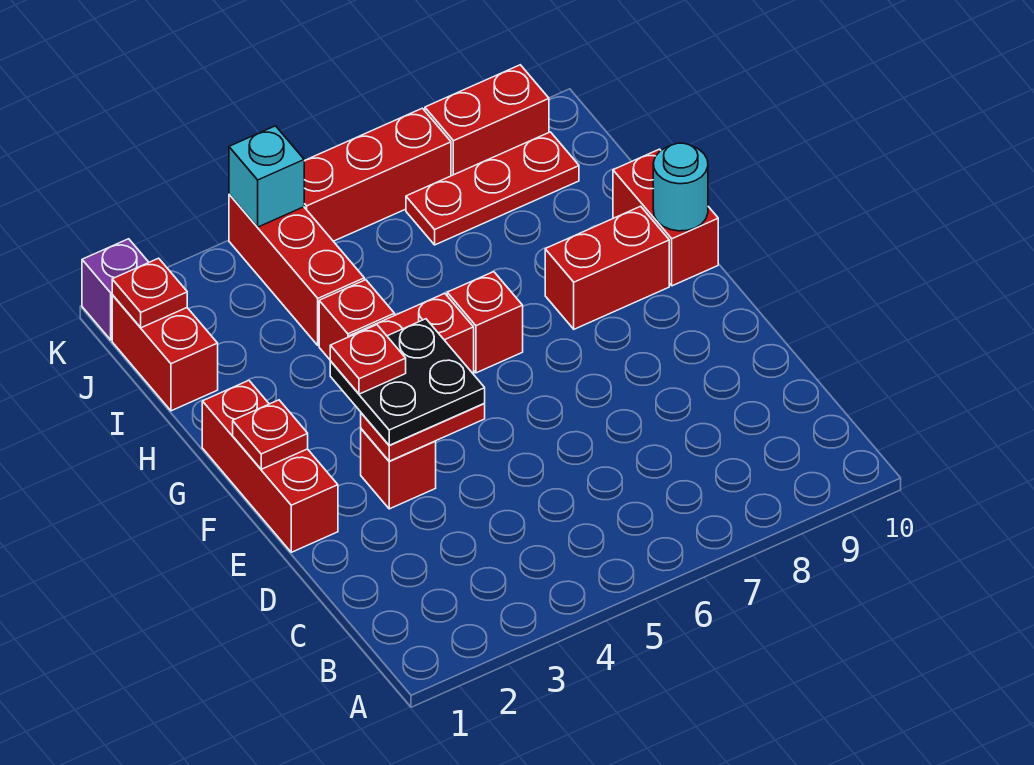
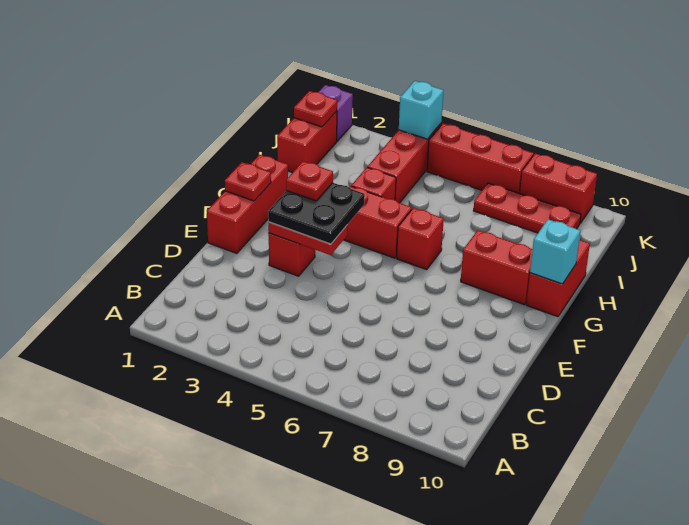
cyan round brick G10 level 2 -> cyan brick G10 level 2

